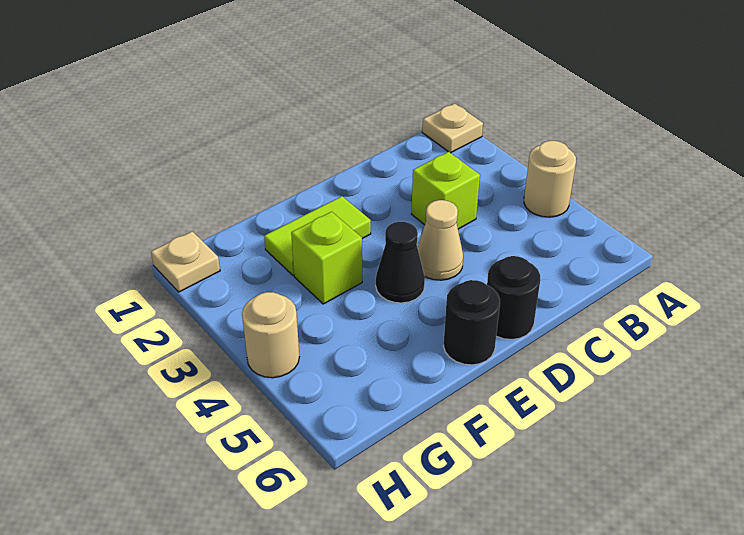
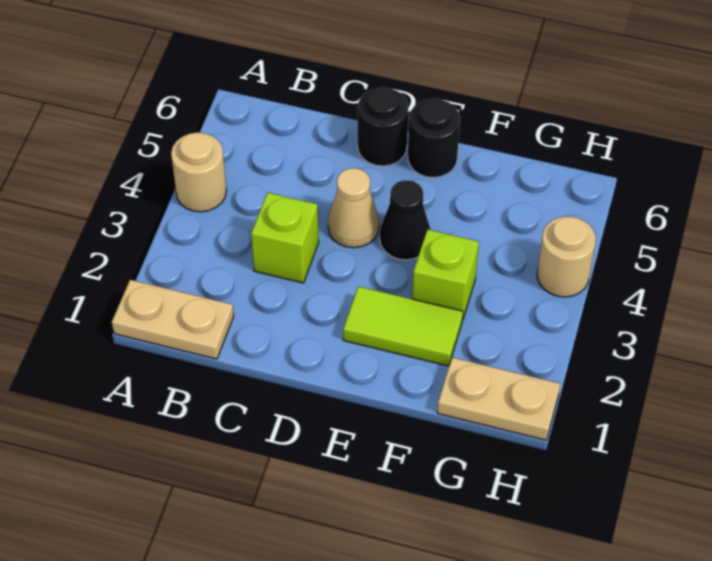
tan plate A1 level 1 -> tan plate A1:B1 level 1
tan plate H1 level 1 -> tan plate G1:H1 level 1

